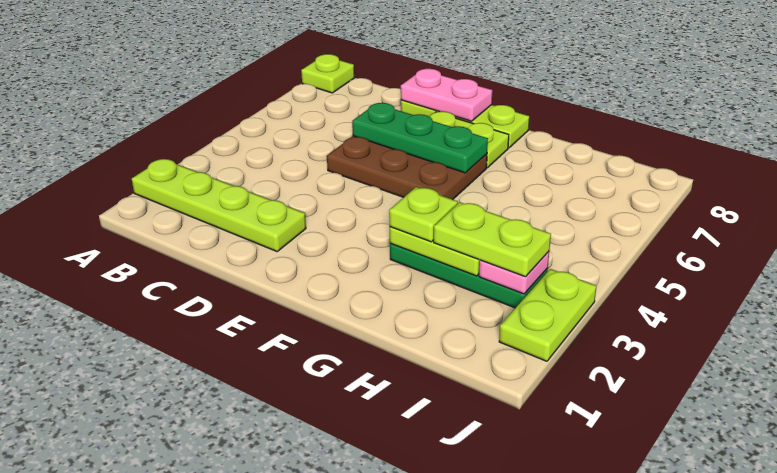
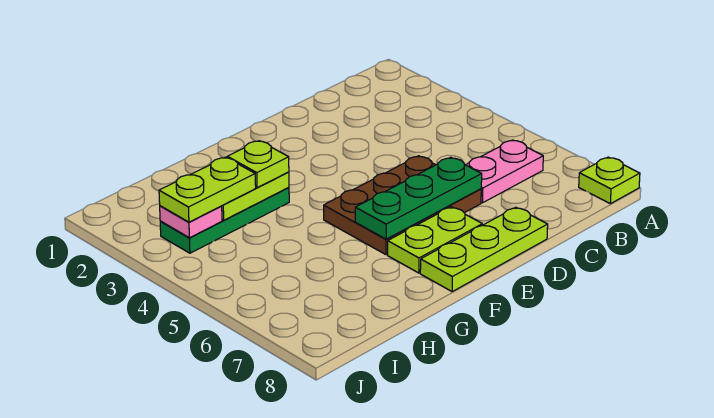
lime plate A2:D2 level 1 -> none
pink plate D8:E8 level 2 -> pink plate B6:C6 level 1
lime plate J2:J3 level 1 -> none

